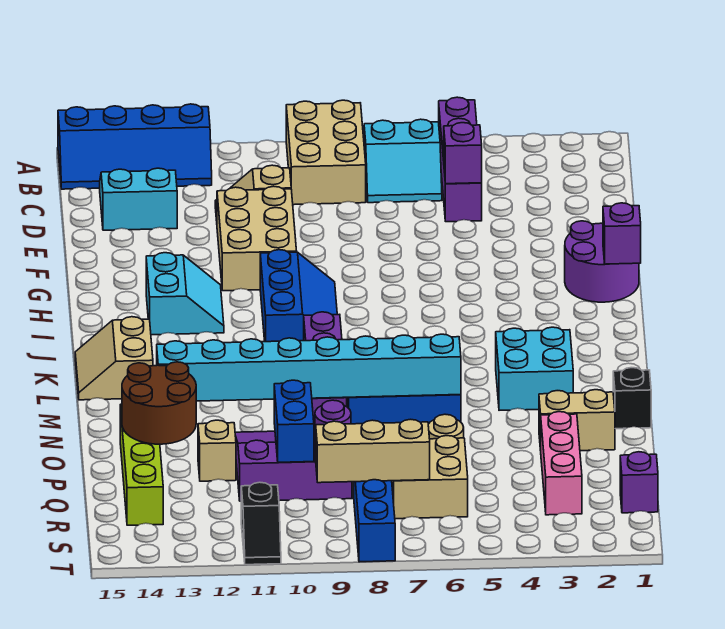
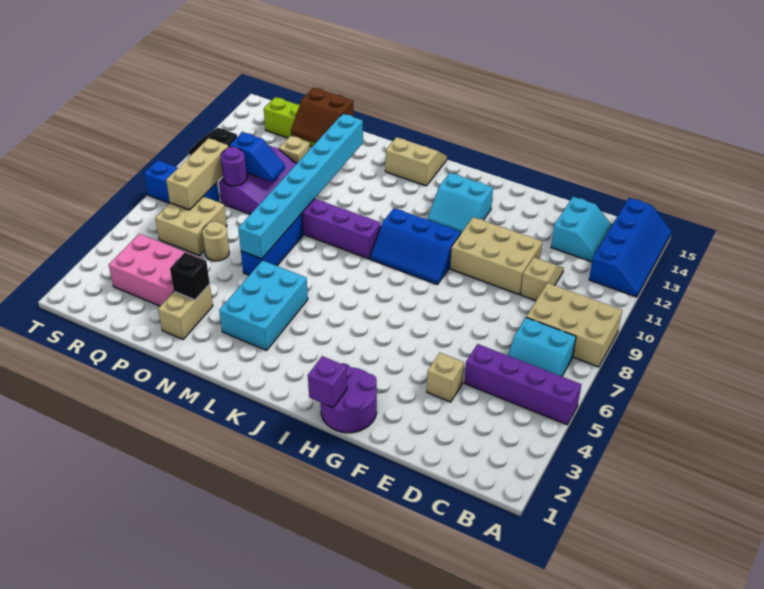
blue slope A12:B15 level 1 top A -> blue slope A12:B15 level 1 top B
cyan slope B6:C7 level 1 top B -> cyan slope B6:C7 level 1 top 7
purple brick D5 level 2 -> none
none -> tan brick E4 level 1
cyan brick L3:M4 level 1 -> cyan brick L3:M5 level 1
black brick N1 level 1 -> black brick O3 level 2
brown round brick O13:P14 level 2 -> brown slope O13:P14 level 2 top 14
pink brick P3:R3 level 1 -> pink brick P3:R4 level 1
blue brick P10:Q10 level 2 -> blue slope P10:Q10 level 2 top Q
purple brick R1 level 1 -> none

